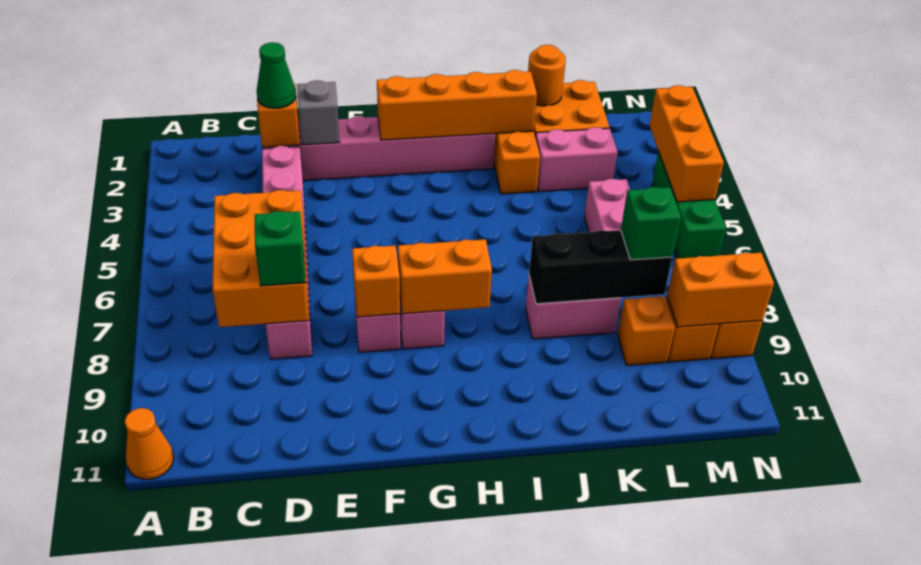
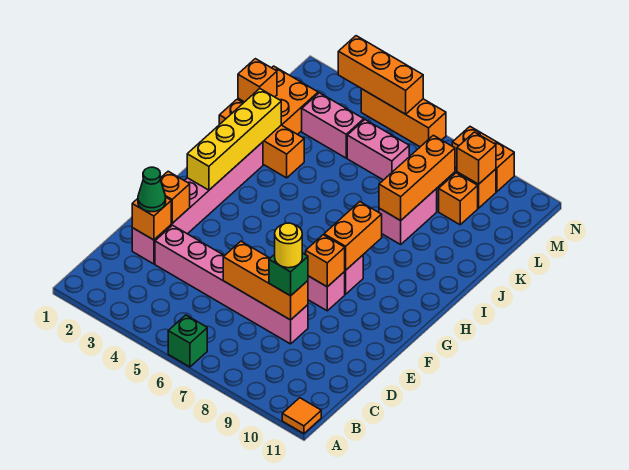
orange cone A11 level 1 -> orange tile A11 level 1
orange brick C6:D8 level 2 -> orange brick D6:D8 level 2
none -> yellow round brick D8 level 4
grey brick E2 level 2 -> orange brick E2 level 2
orange brick G2:J2 level 2 -> yellow brick G2:J2 level 2
black brick J8:L8 level 2 -> orange brick J8:L8 level 2
orange round brick K1 level 2 -> orange brick K1 level 2
pink brick K3:L3 level 1 -> pink brick L3:L4 level 1
green brick L8 level 3 -> green brick A6 level 1
orange brick M9:N9 level 2 -> orange brick M9 level 2
green brick N4:N6 level 1 -> orange brick N4:N6 level 1

